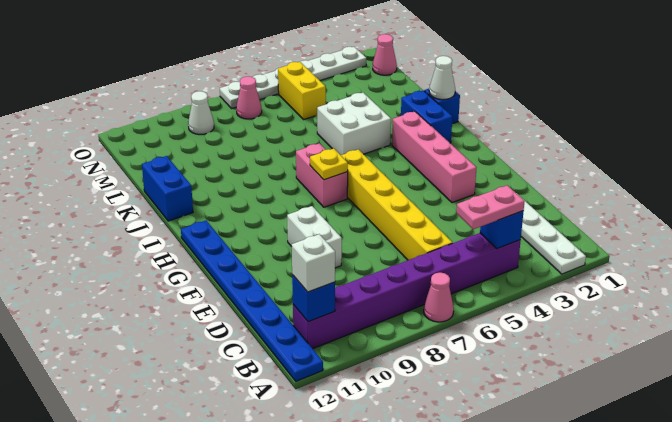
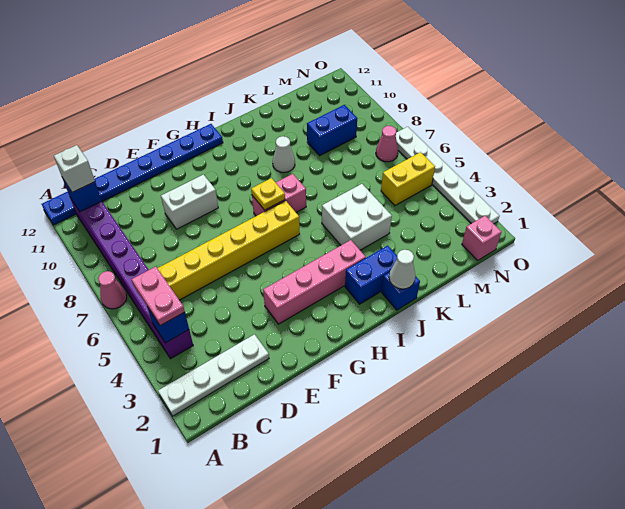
blue brick J12:K12 level 1 -> blue brick L9:M9 level 1
pink cone N1 level 1 -> pink brick N1 level 1
white cone N9 level 1 -> white cone J9 level 1

